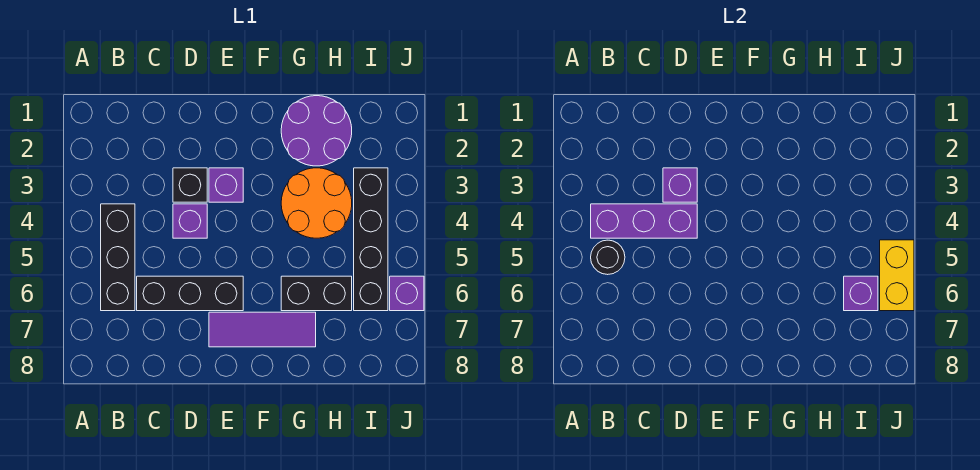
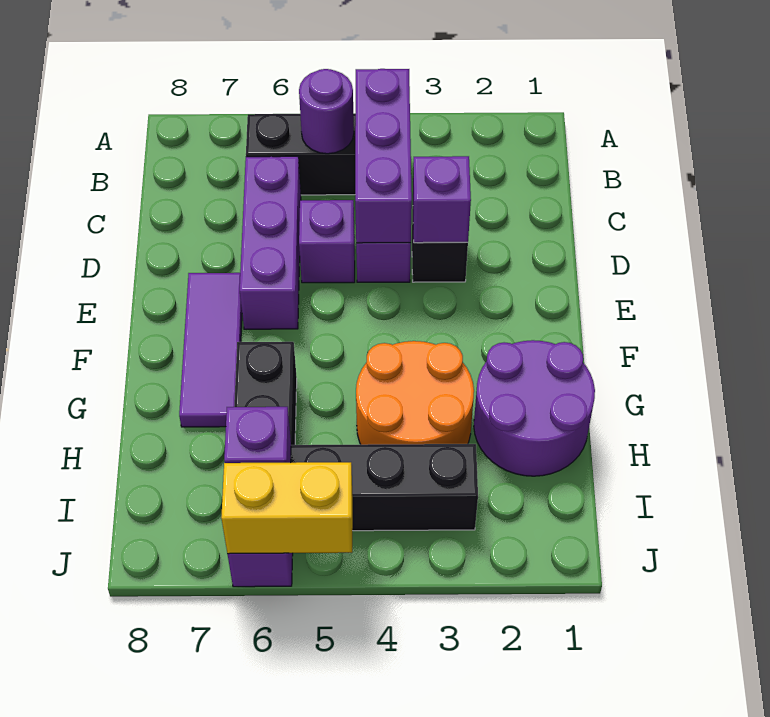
black round brick B5 level 2 -> purple round brick B5 level 2
black brick C6:E6 level 1 -> purple brick C6:E6 level 1
purple brick E3 level 1 -> purple brick D5 level 1

